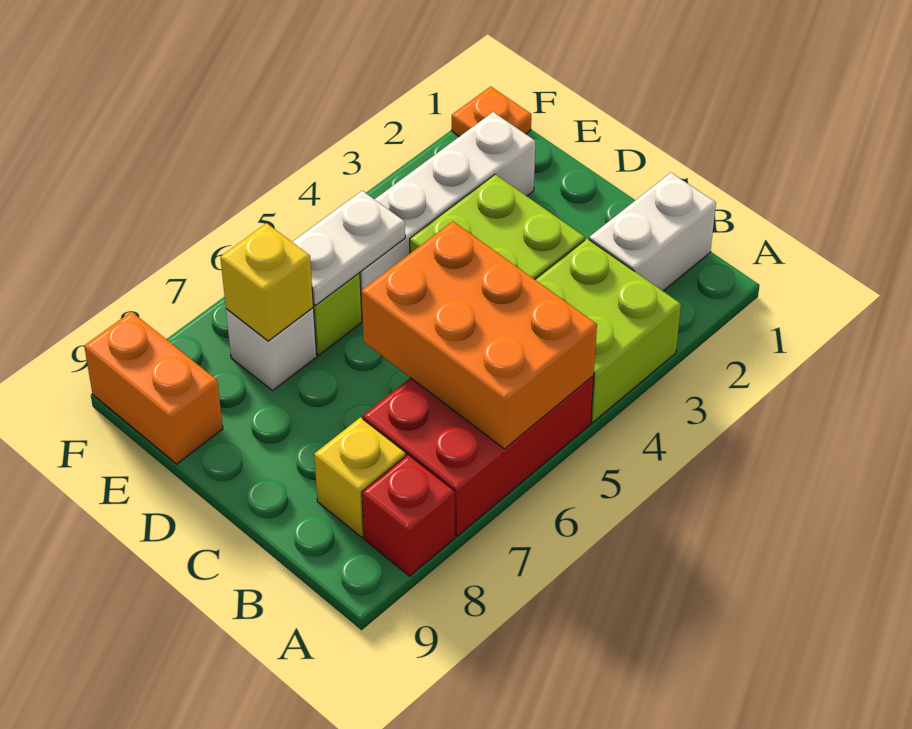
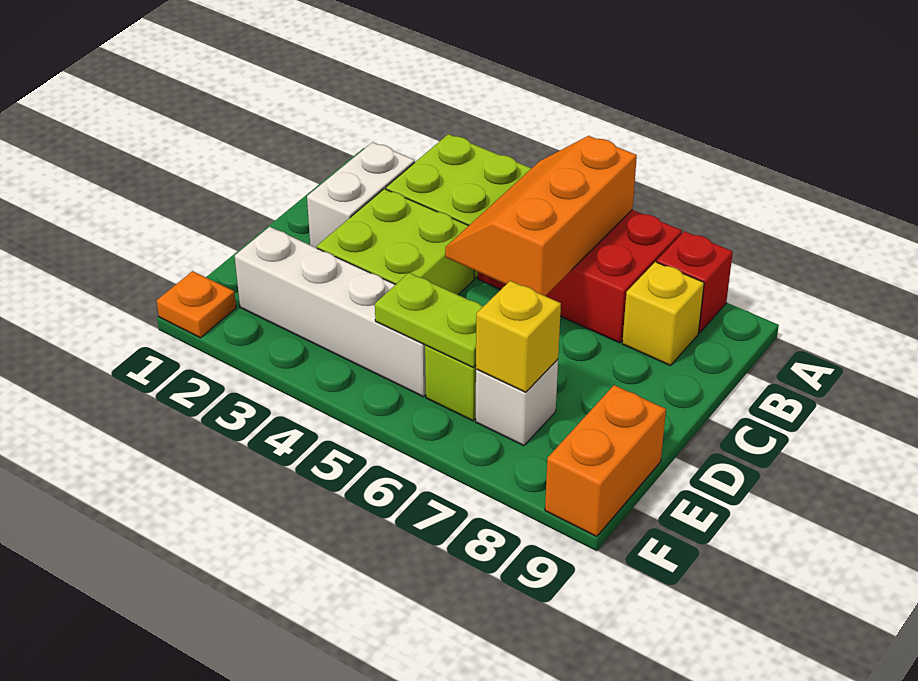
orange brick A5:C6 level 2 -> orange slope A5:C6 level 2 top 6
white brick B1:B2 level 1 -> white brick B2:C2 level 1
white plate E5:E6 level 2 -> lime plate E5:E6 level 2

